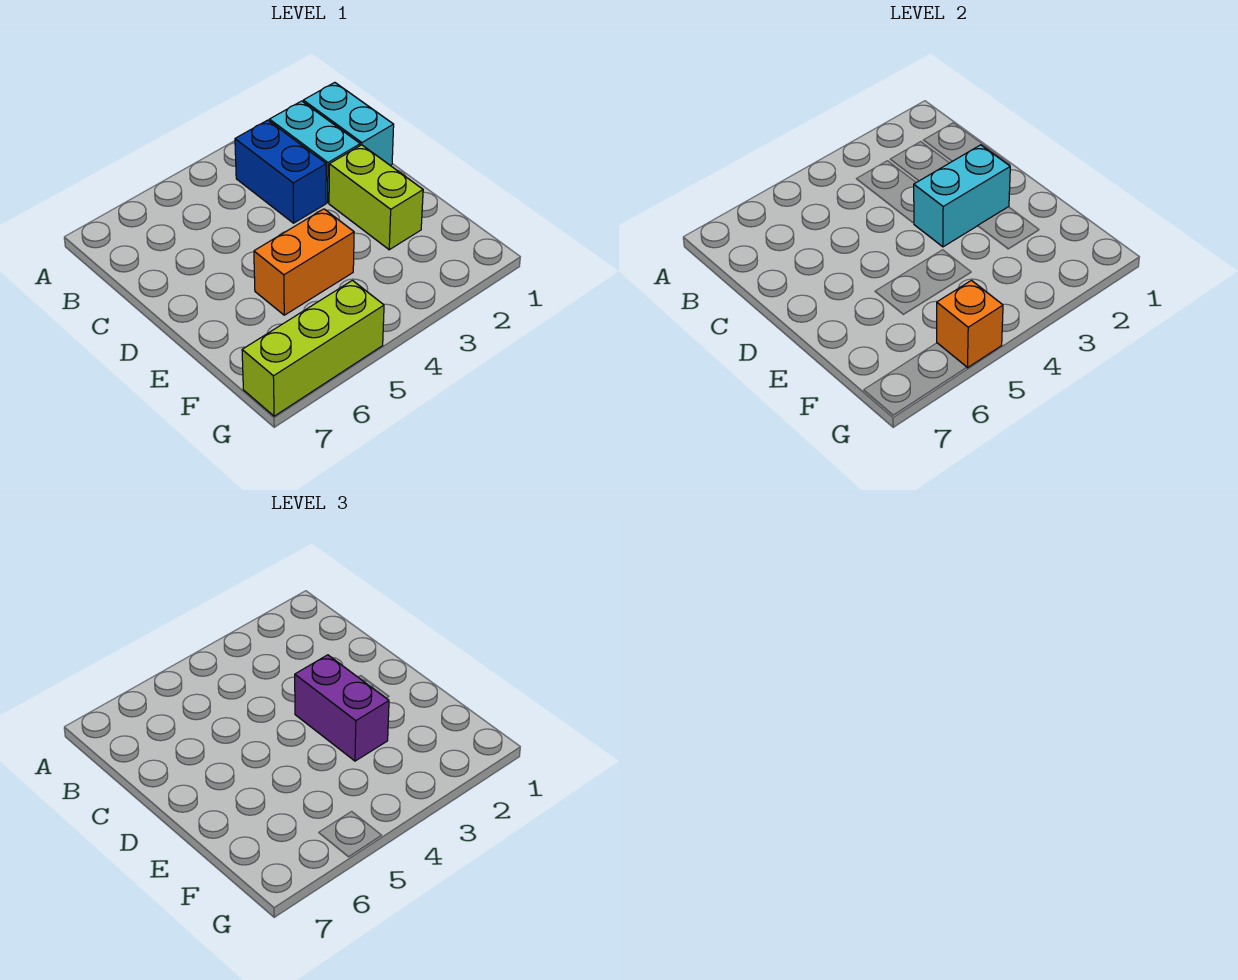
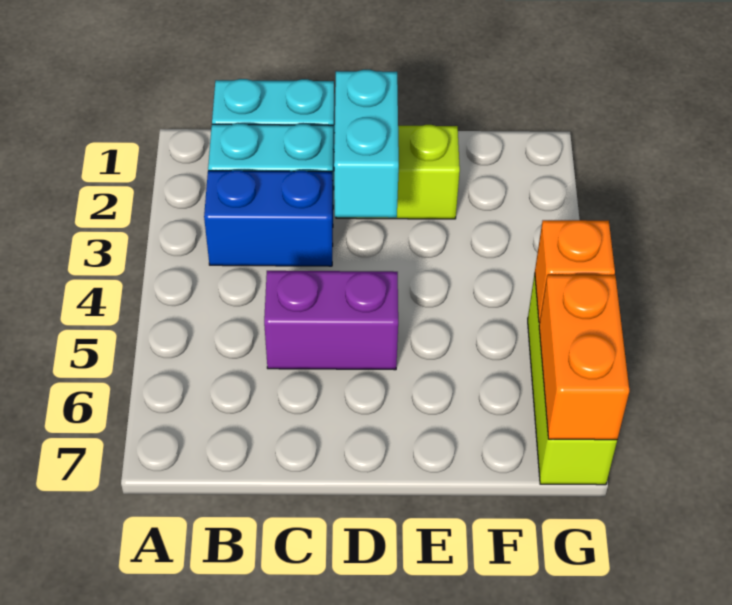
purple brick D3:E3 level 3 -> purple brick C5:D5 level 1
orange brick E4:E5 level 1 -> orange brick G6:G7 level 2

